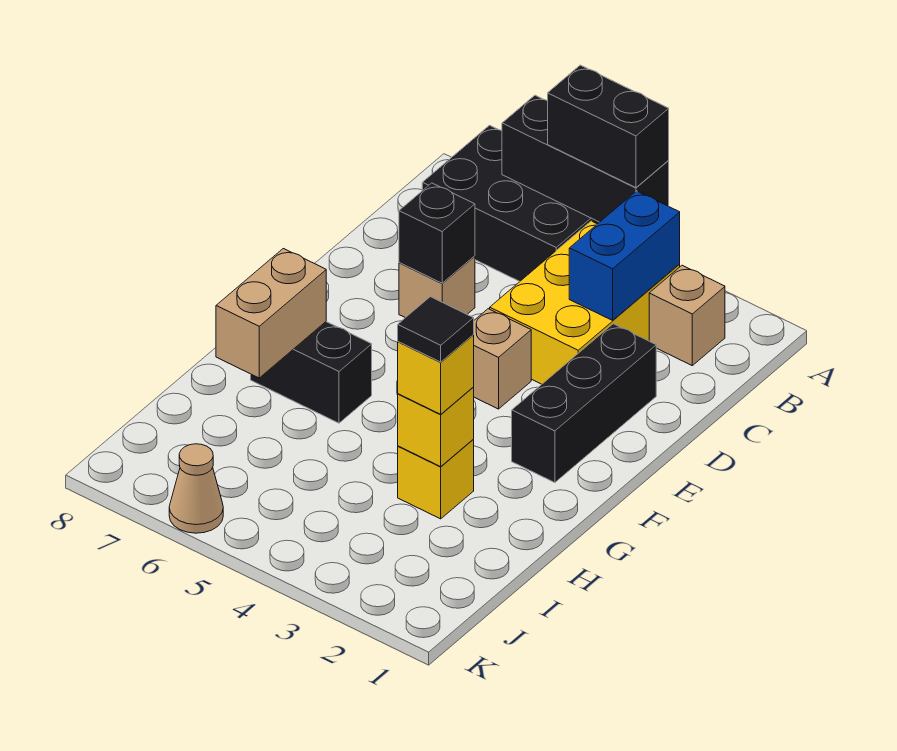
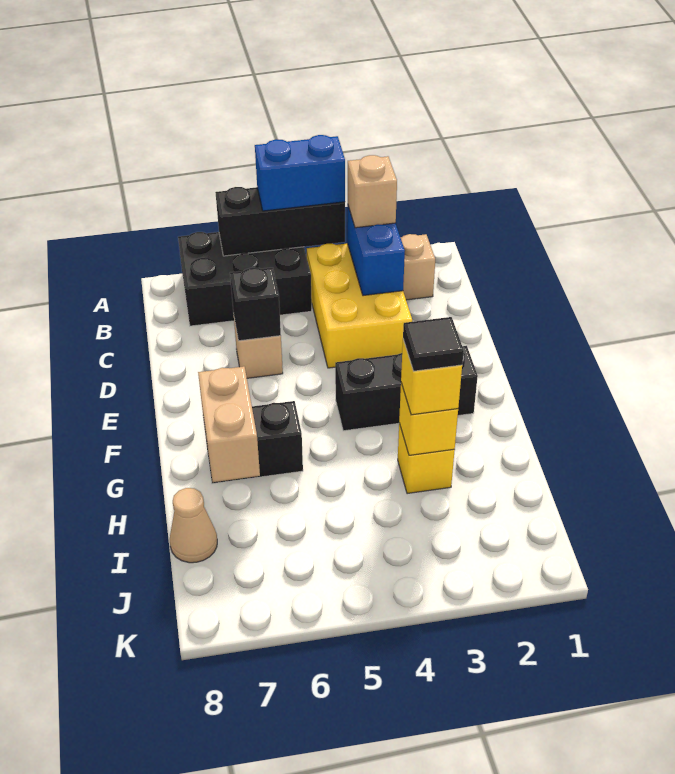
black brick A4:A5 level 3 -> blue brick A4:A5 level 3
black brick D2:F2 level 1 -> black brick F2:F4 level 1
tan brick E4 level 1 -> tan brick B3 level 3
tan cone K6 level 1 -> tan cone I8 level 1

